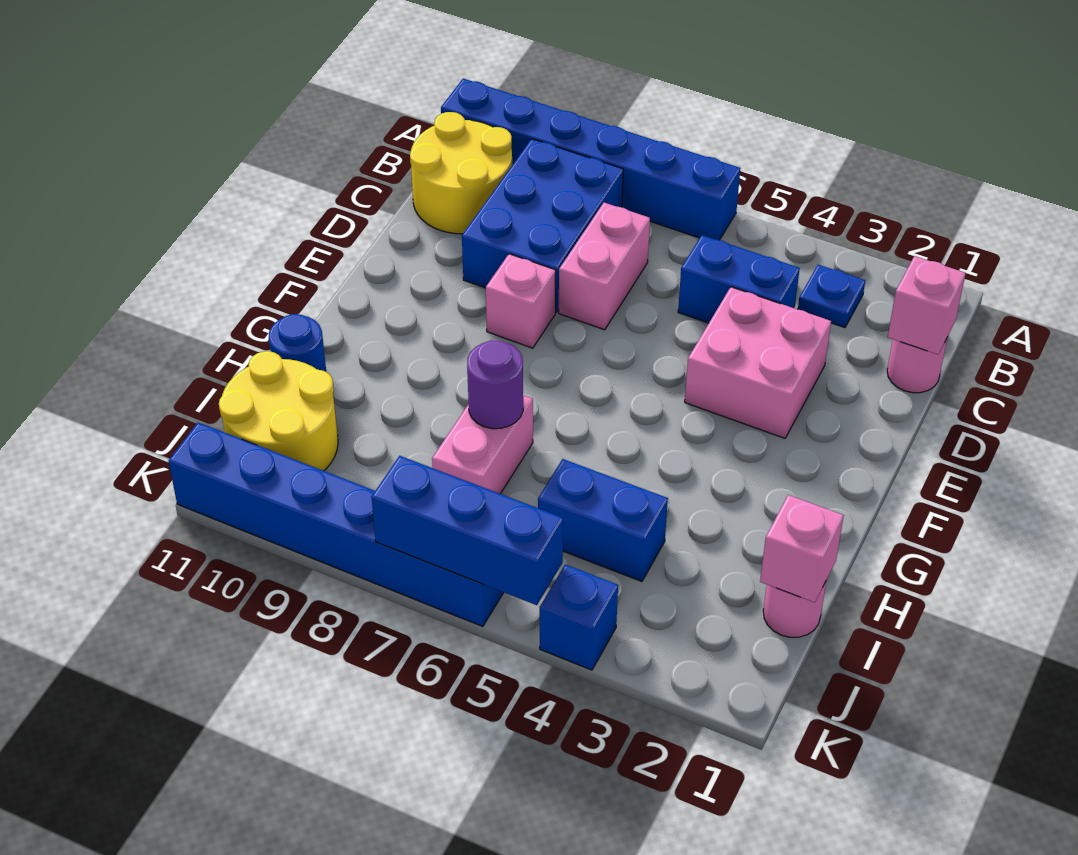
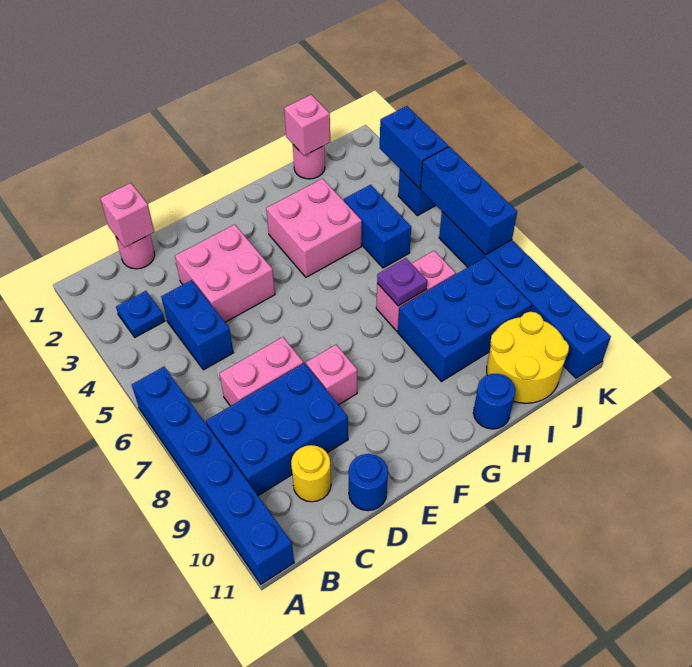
yellow round brick B10:C11 level 1 -> yellow round brick C10 level 1
none -> blue round brick D11 level 1
none -> pink brick G3:H4 level 1
purple round brick H7 level 2 -> purple plate H7 level 2
none -> blue brick H8:J9 level 1
none -> blue brick K3:K4 level 2

